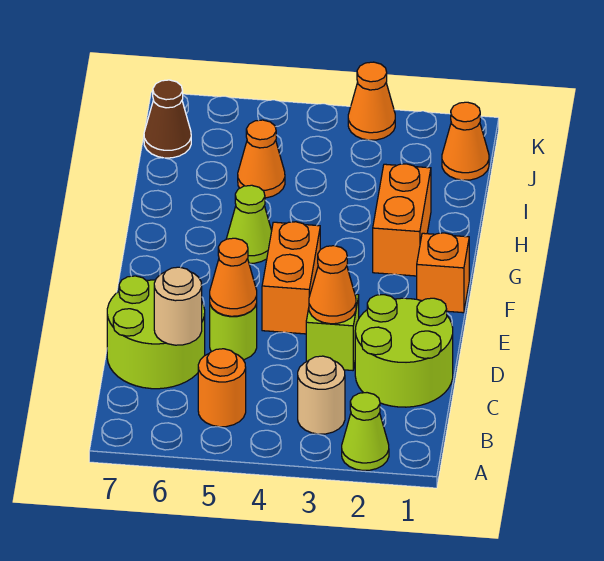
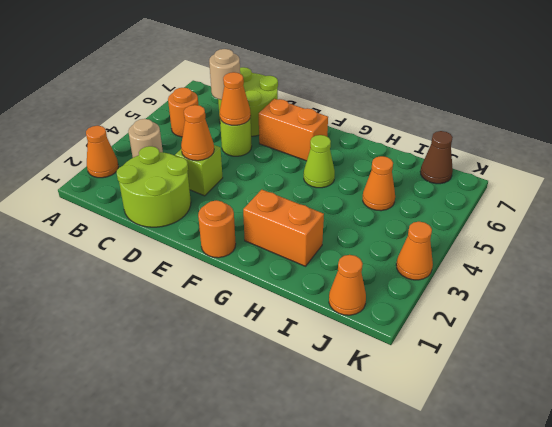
lime cone A2 level 1 -> orange cone A2 level 1
orange brick E4:F4 level 1 -> orange brick E6:F6 level 1
orange brick F1 level 1 -> orange round brick F1 level 1

